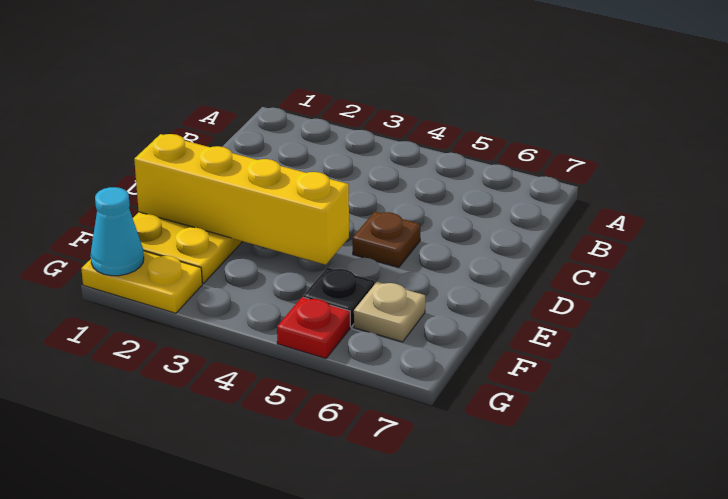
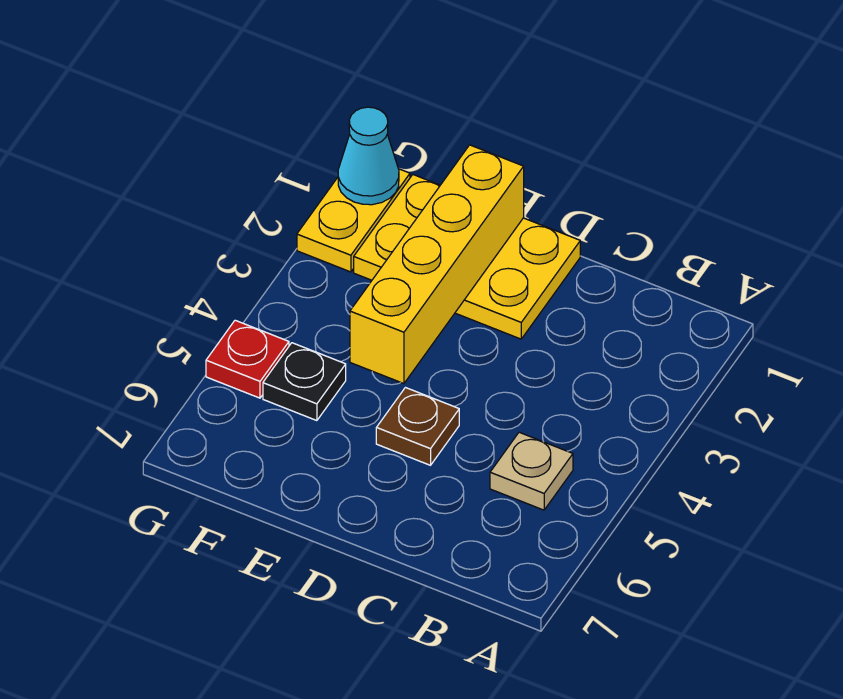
tan plate F6 level 1 -> tan plate B5 level 1

